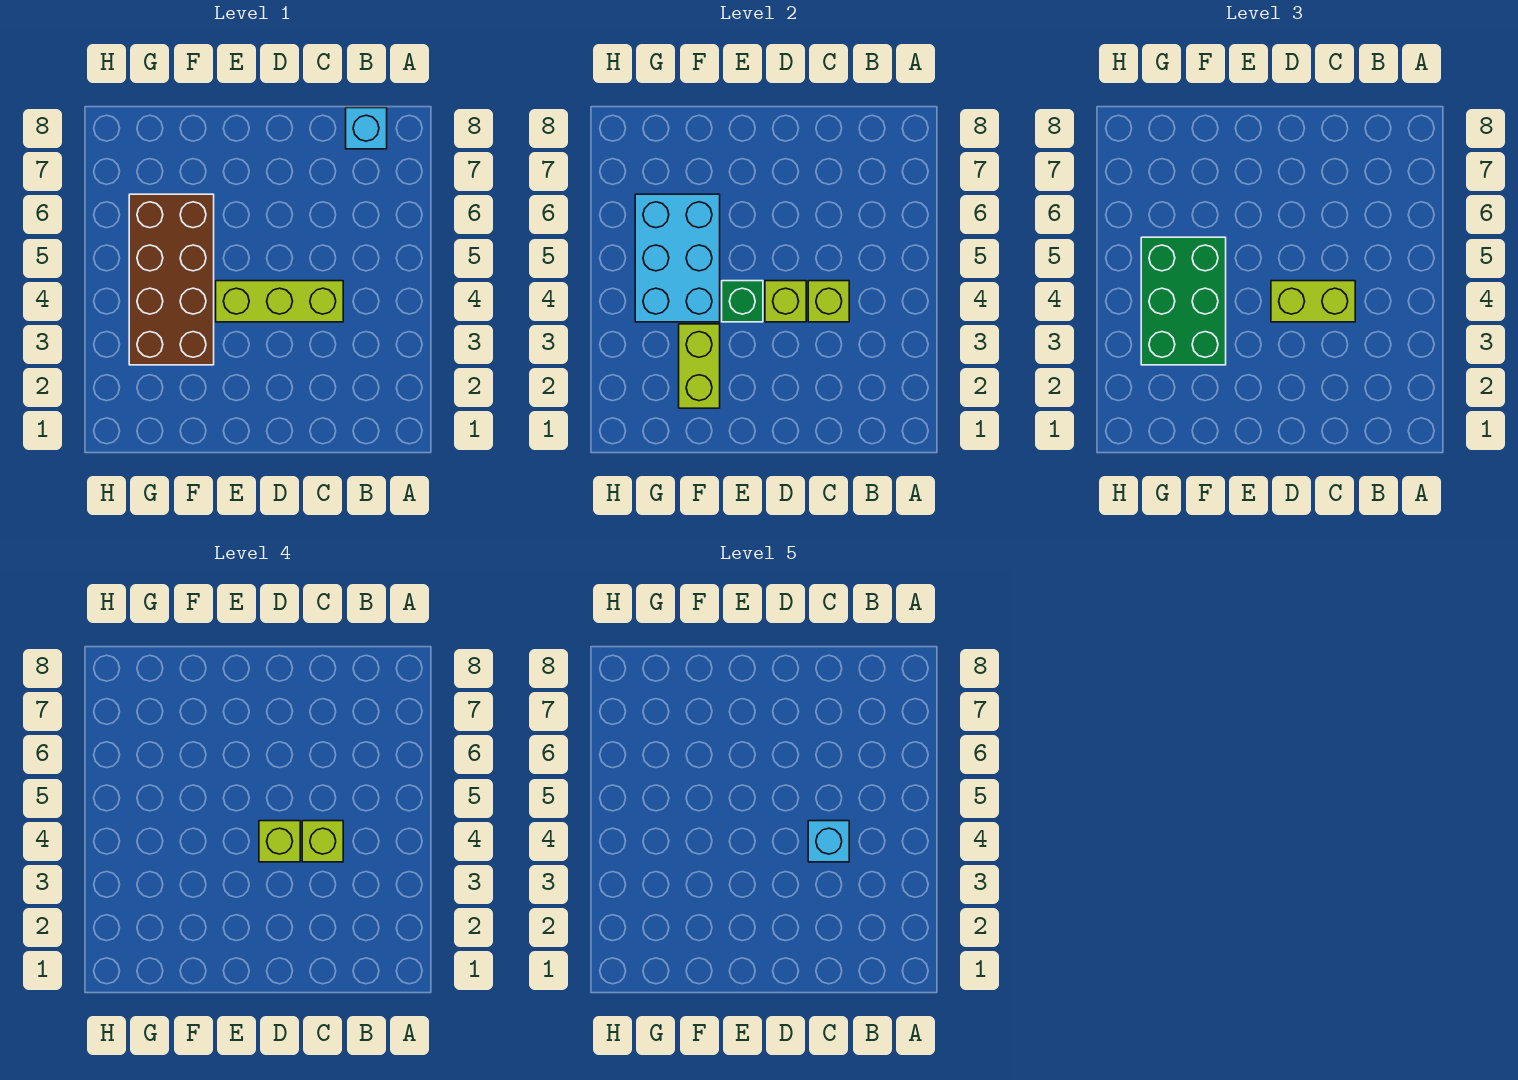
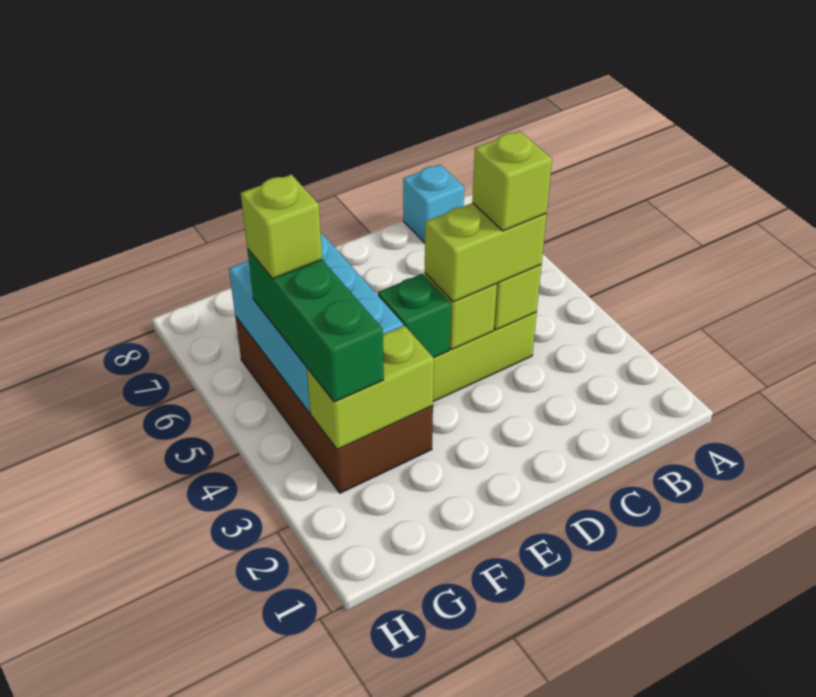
cyan brick C4 level 5 -> none
lime brick D4 level 4 -> lime brick G5 level 4
lime brick F2:F3 level 2 -> lime brick F3:G3 level 2
green brick F3:G5 level 3 -> green brick G3:G5 level 3

